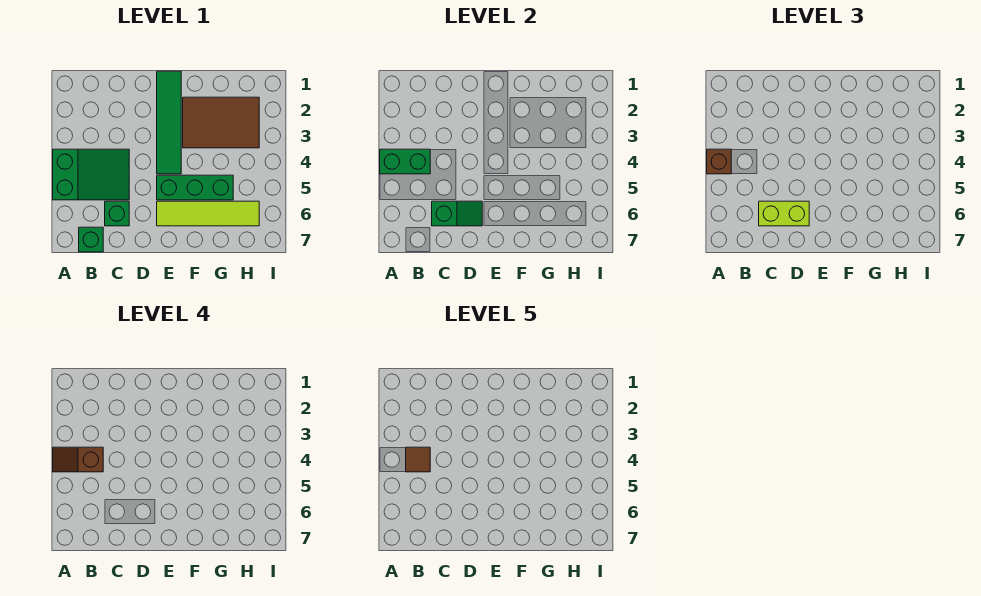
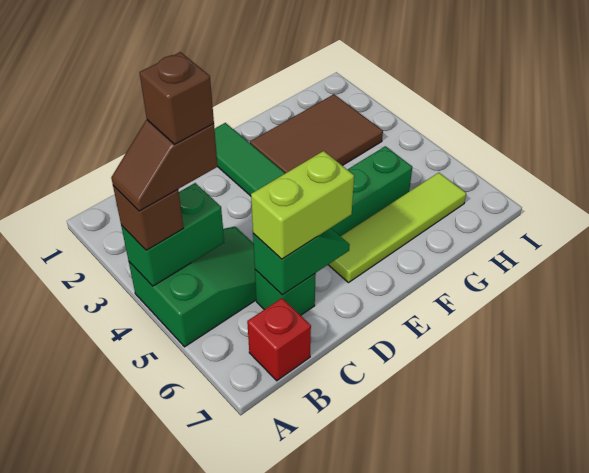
brown tile B4 level 5 -> brown brick B4 level 5
green brick B7 level 1 -> red brick B7 level 1

